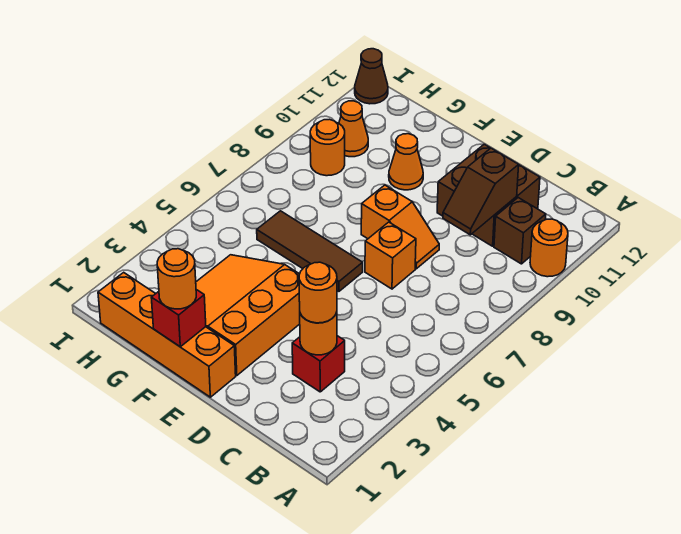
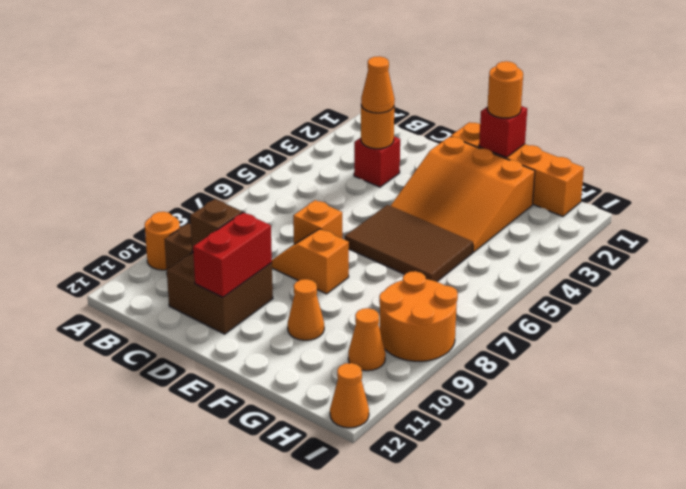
orange round brick C3 level 3 -> orange cone C3 level 3
none -> red brick D10:D11 level 2
orange slope E2:G4 level 1 top E -> orange slope E2:G4 level 1 top 2
brown tile E6:G6 level 1 -> brown tile E5:G6 level 1
orange round brick H9 level 1 -> orange round brick H8:I9 level 1
brown cone I12 level 1 -> orange cone I12 level 1

